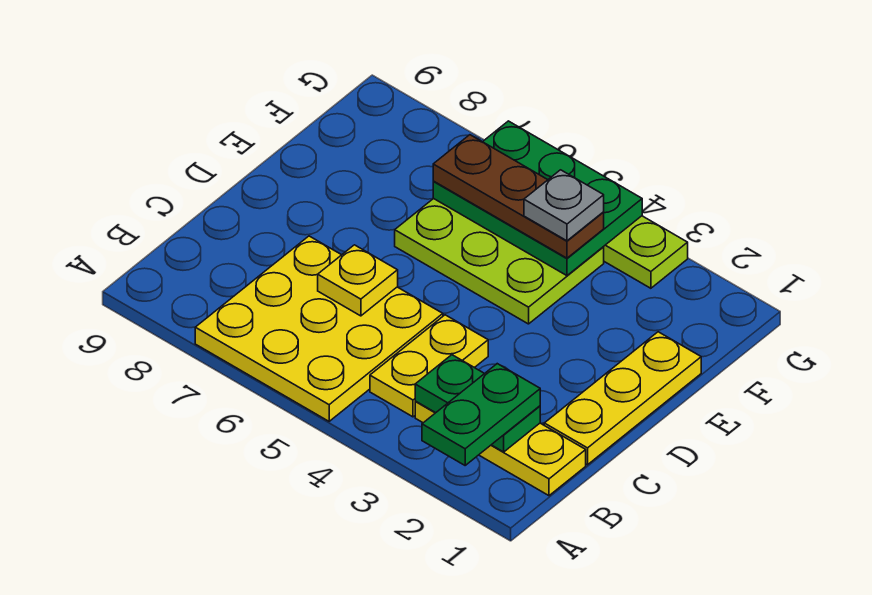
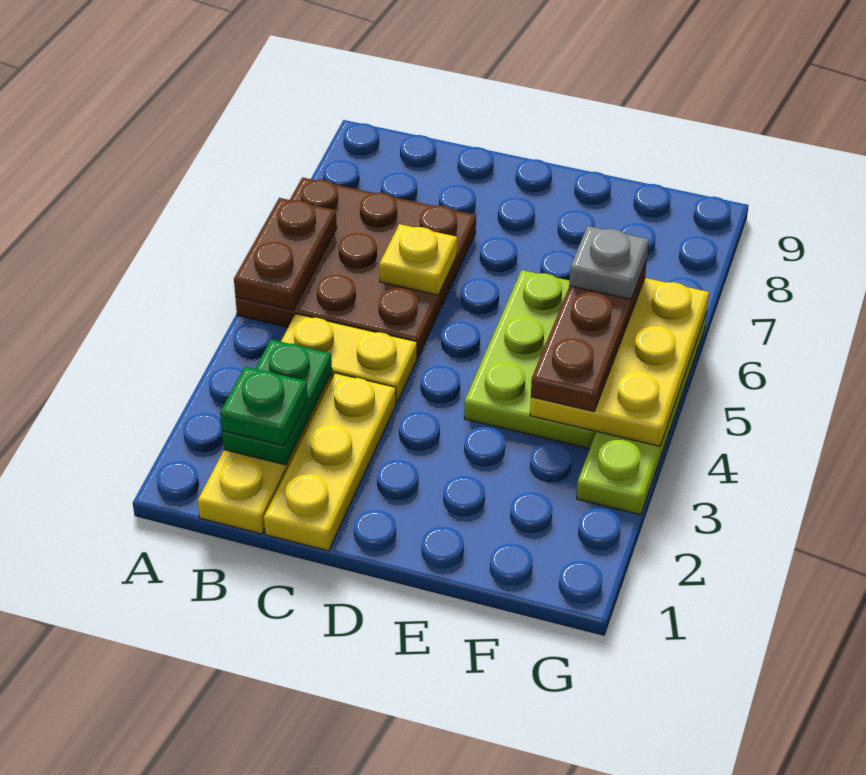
green plate A2:B2 level 3 -> green plate B2 level 3
yellow plate A5:C7 level 1 -> brown plate A5:C7 level 1
none -> brown plate A5:A6 level 2
yellow plate C1:E1 level 1 -> yellow plate C1:C3 level 1
green plate F4:G6 level 2 -> yellow plate F4:G6 level 2
grey plate F4 level 4 -> grey plate F6 level 4

